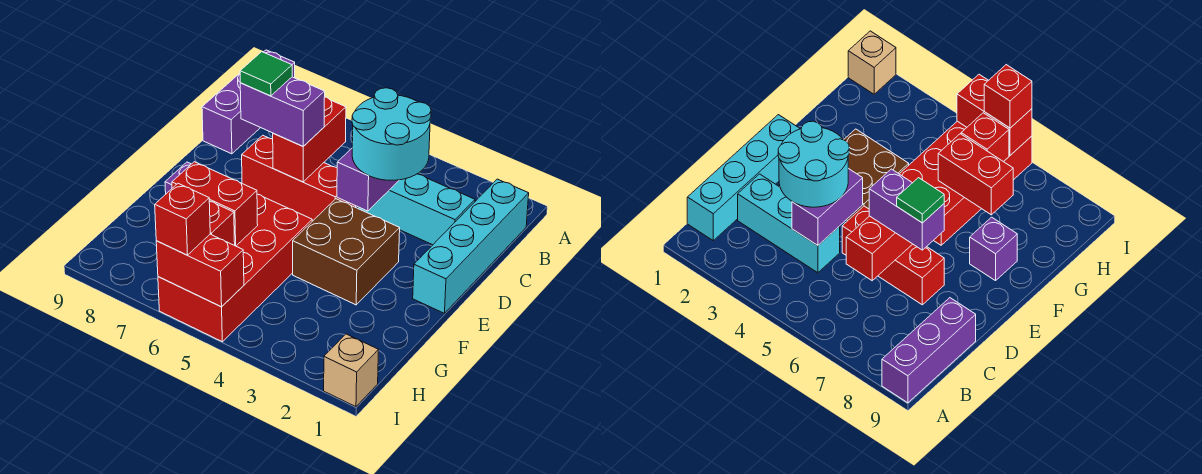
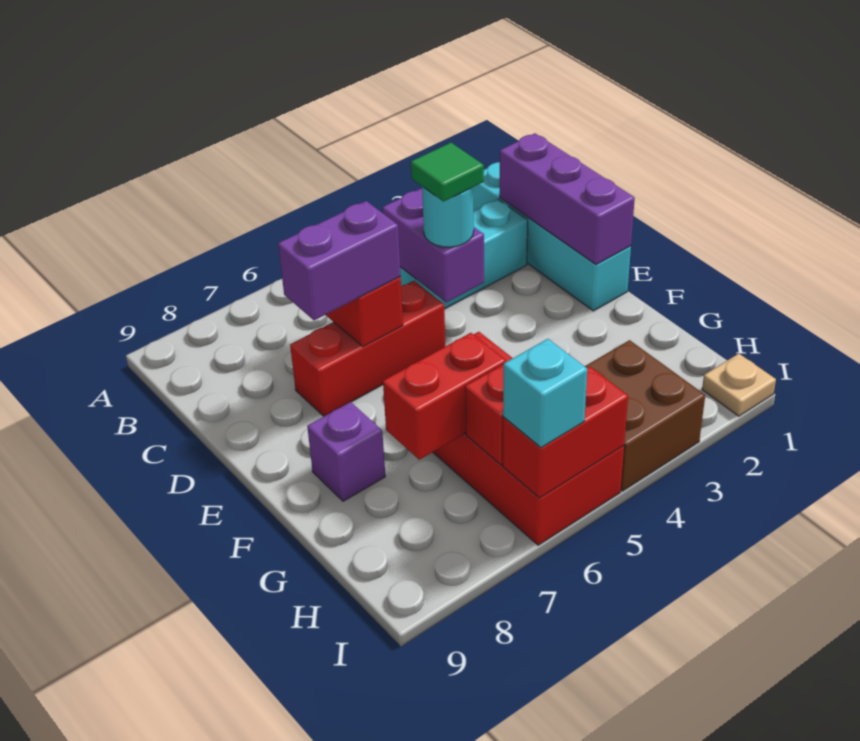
purple brick A9:C9 level 1 -> purple brick C1:E1 level 2
cyan round brick C3:D4 level 3 -> cyan round brick D4 level 3
green tile D7 level 4 -> green tile D4 level 4
brown brick E3:F4 level 1 -> brown brick H3:I4 level 1
tan brick I1 level 1 -> tan plate I1 level 1
red brick I6 level 3 -> cyan brick I6 level 3

